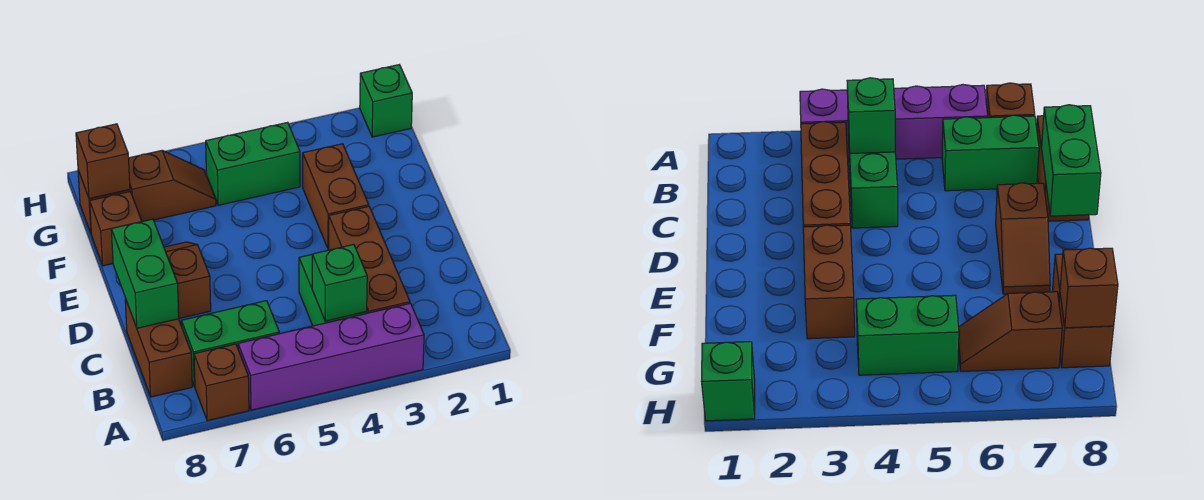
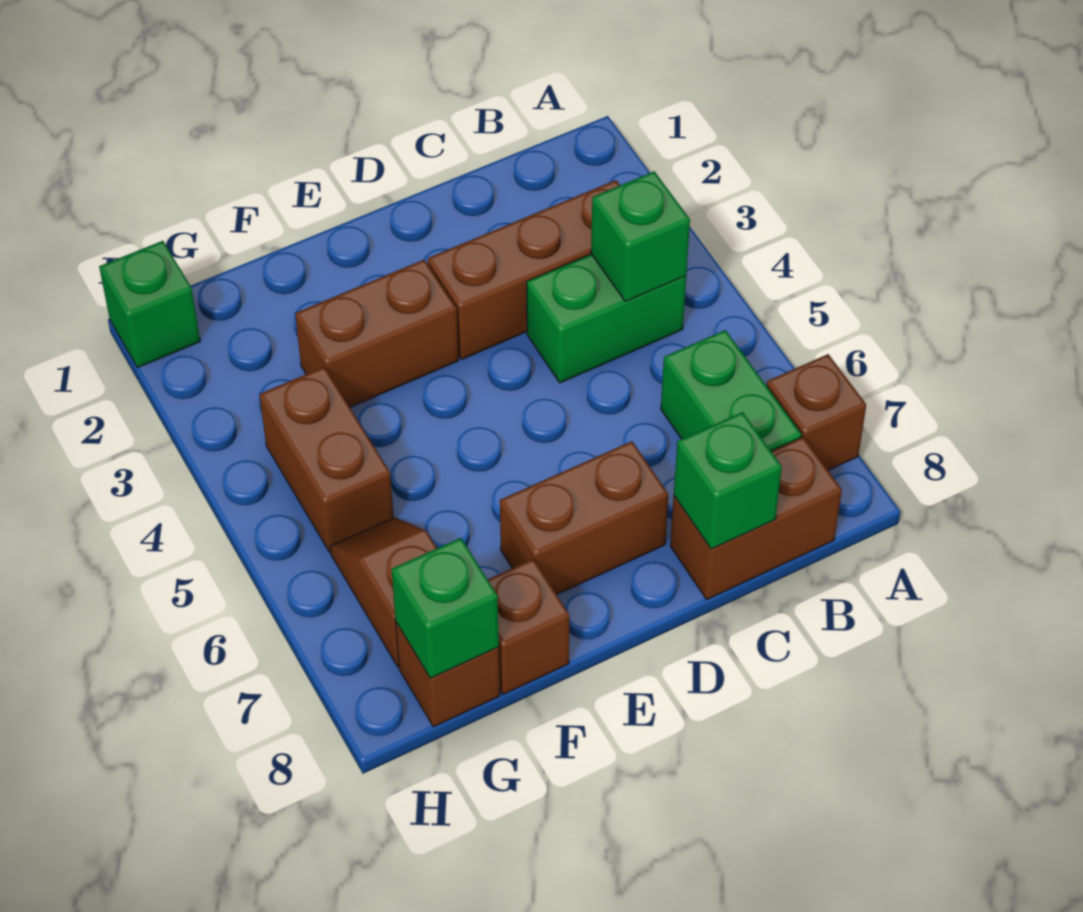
purple brick A3:A6 level 1 -> none
green brick C8:D8 level 2 -> green brick C8 level 2
brown slope D7:E7 level 1 top D -> brown brick D7:E7 level 1
green brick G4:G5 level 1 -> brown brick G4:G5 level 1
brown brick G8 level 2 -> green brick G8 level 2

